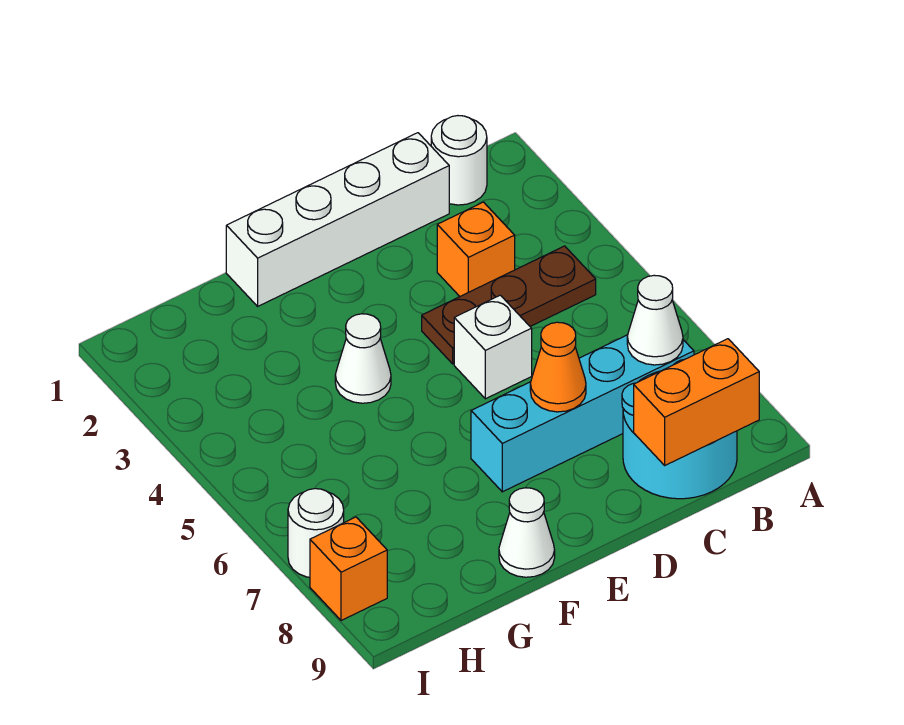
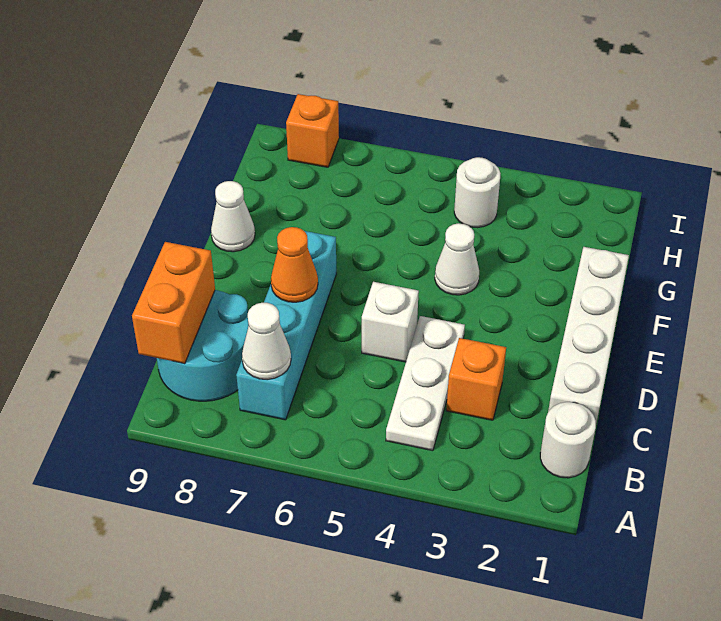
brown plate B4:D4 level 1 -> white plate B4:D4 level 1
white round brick I7 level 1 -> white round brick H4 level 1

